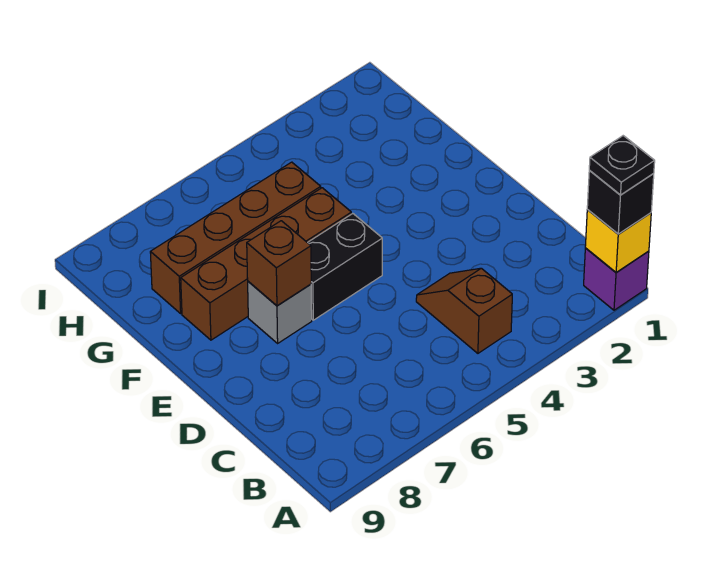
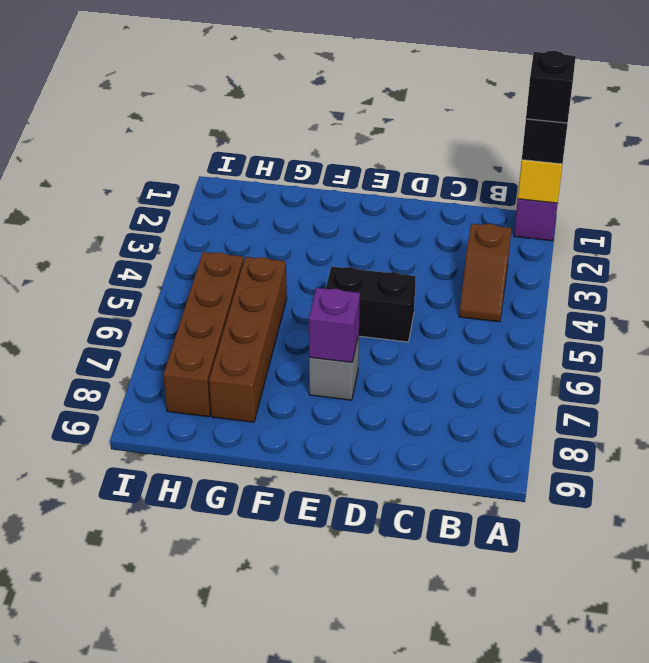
black plate A1 level 4 -> black brick A1 level 4
brown slope B4:C4 level 1 top B -> brown slope B3:B4 level 1 top 3
black brick E5:E6 level 1 -> black brick D5:E5 level 1
brown brick E7 level 2 -> purple brick E7 level 2
brown brick F5:F8 level 1 -> brown brick H5:H8 level 1

